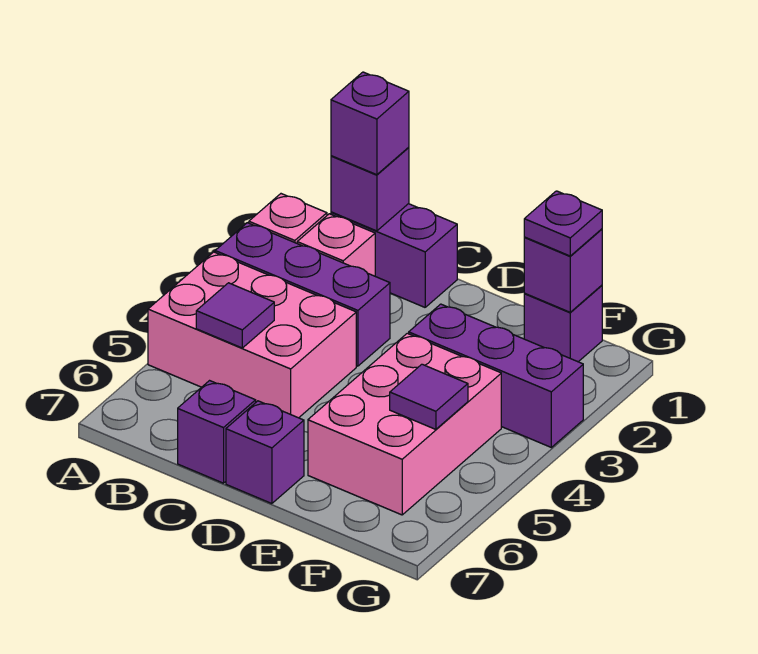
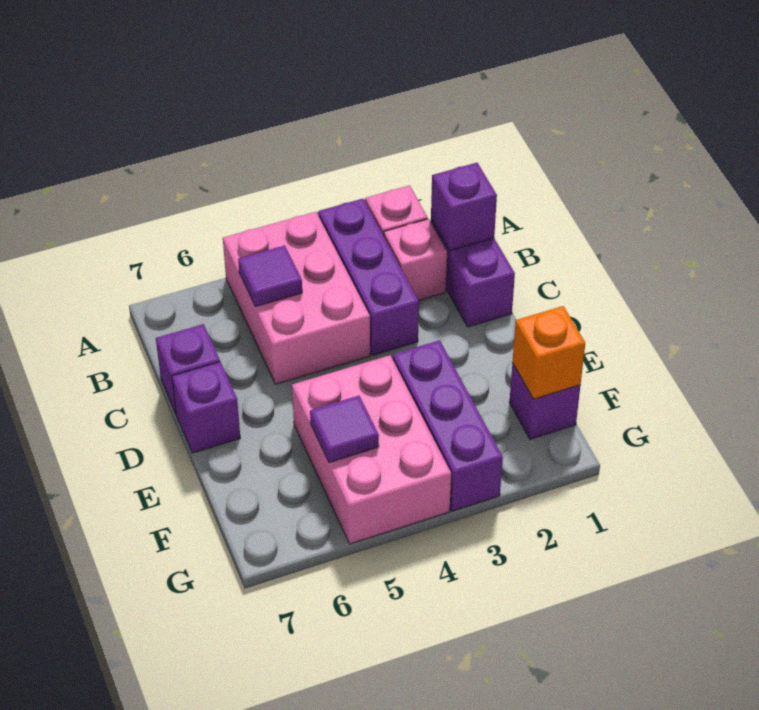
purple brick B1 level 3 -> none
pink brick E4:F6 level 1 -> pink brick E4:G5 level 1
purple brick F1 level 2 -> orange brick F1 level 2
purple plate F1 level 3 -> none

